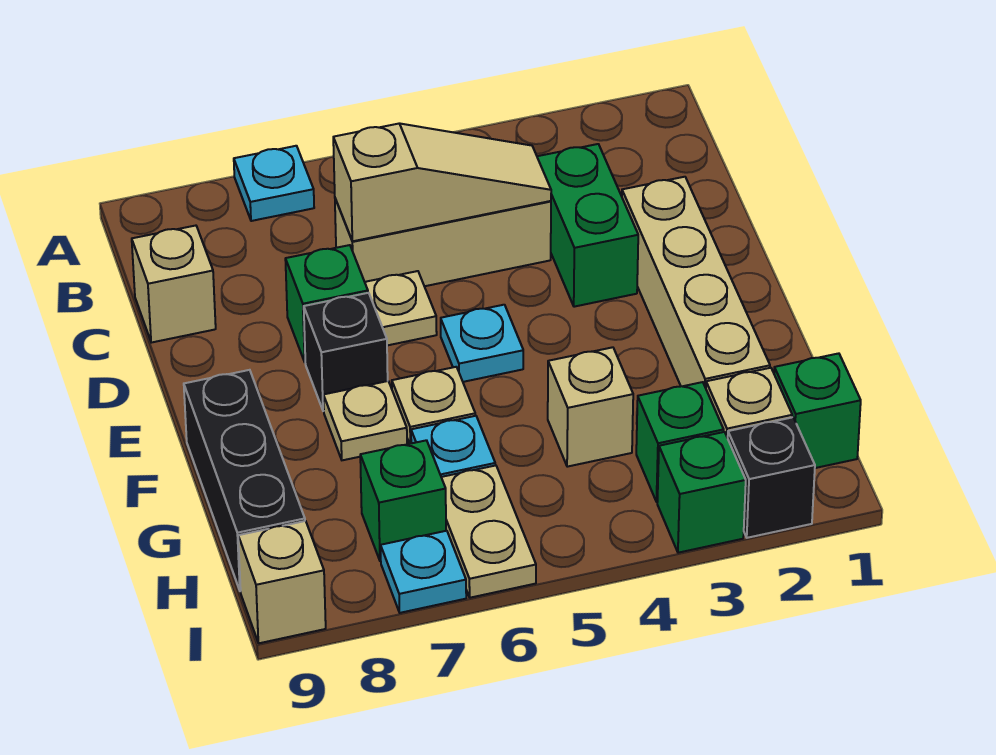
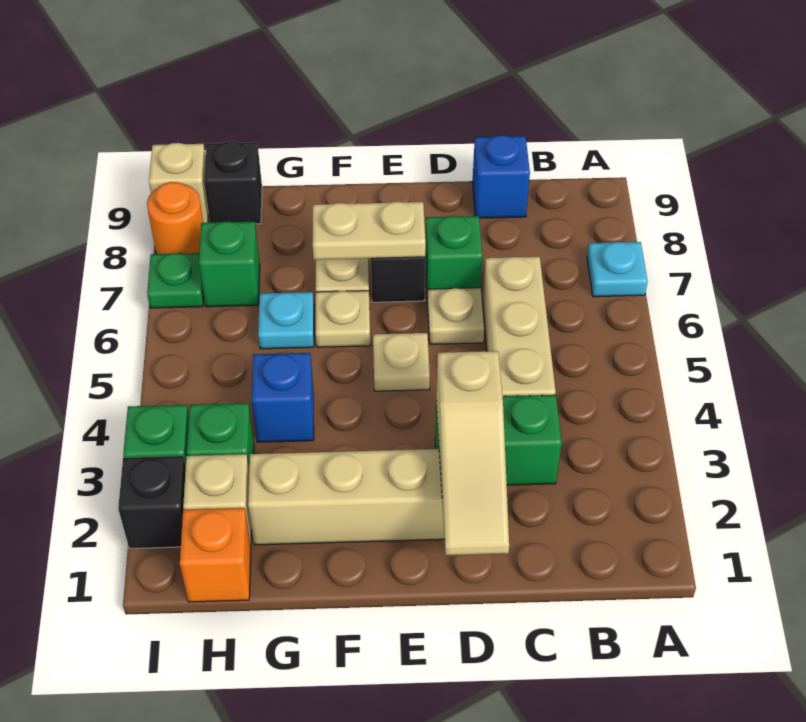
tan slope C4:C6 level 2 top 6 -> tan slope D1:D3 level 2 top 3
tan brick C9 level 1 -> blue brick C9 level 1
cyan plate E5 level 1 -> tan plate E5 level 1
black brick F9:H9 level 1 -> black brick H9 level 1
tan brick G4 level 1 -> blue brick G4 level 1
green brick H1 level 1 -> orange brick H1 level 1
tan plate H6:I6 level 1 -> tan plate E7:F7 level 2
cyan plate I7 level 1 -> green plate I7 level 1
none -> orange round brick I8 level 1

